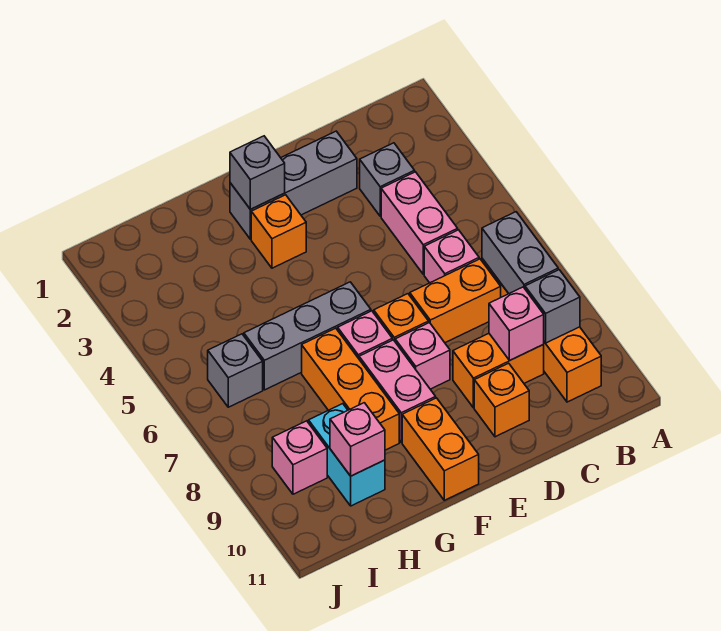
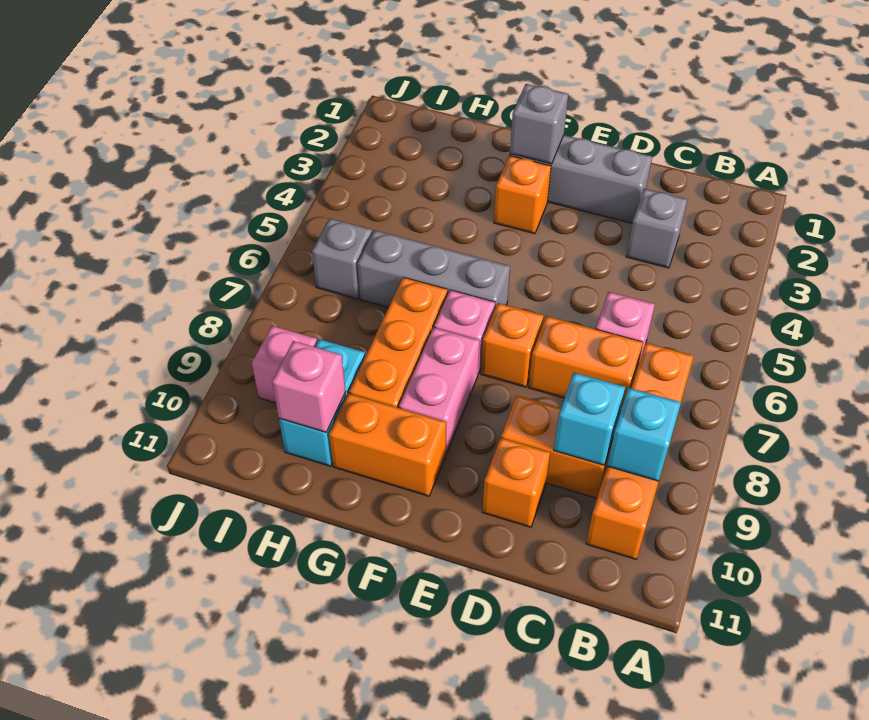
grey brick B7:B8 level 2 -> none
grey brick B9 level 2 -> cyan brick B9 level 2
pink brick C4:C5 level 1 -> none
pink brick C9 level 2 -> cyan brick C9 level 2
pink brick E8 level 1 -> none
orange brick F10:F11 level 1 -> orange brick F10:G10 level 1

